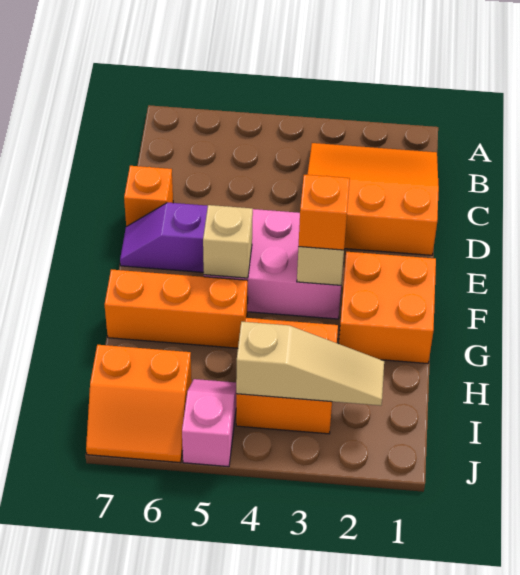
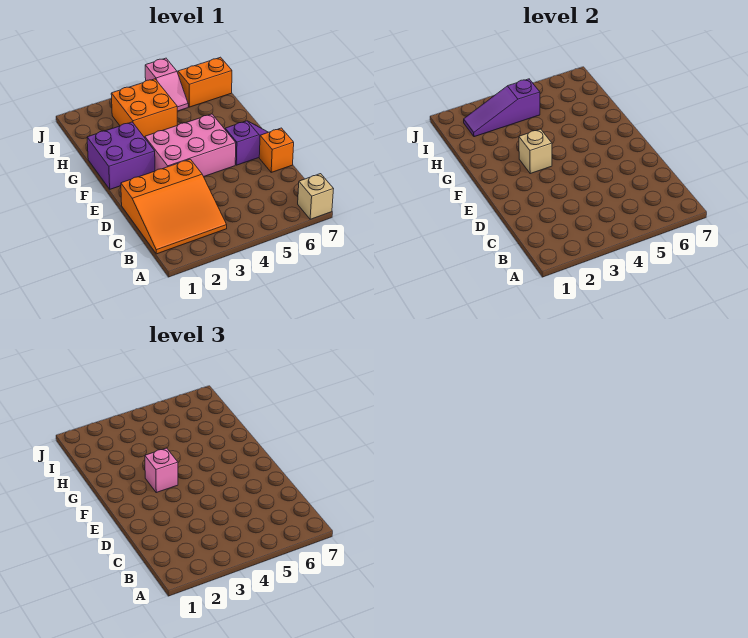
orange brick F1:G2 level 1 -> purple brick F1:G2 level 1
orange brick F3 level 3 -> pink brick F3 level 3
tan brick F5 level 2 -> tan brick A7 level 1
orange brick G5:G7 level 1 -> none
tan slope I2:I4 level 2 top 4 -> purple slope I2:I4 level 2 top 4

